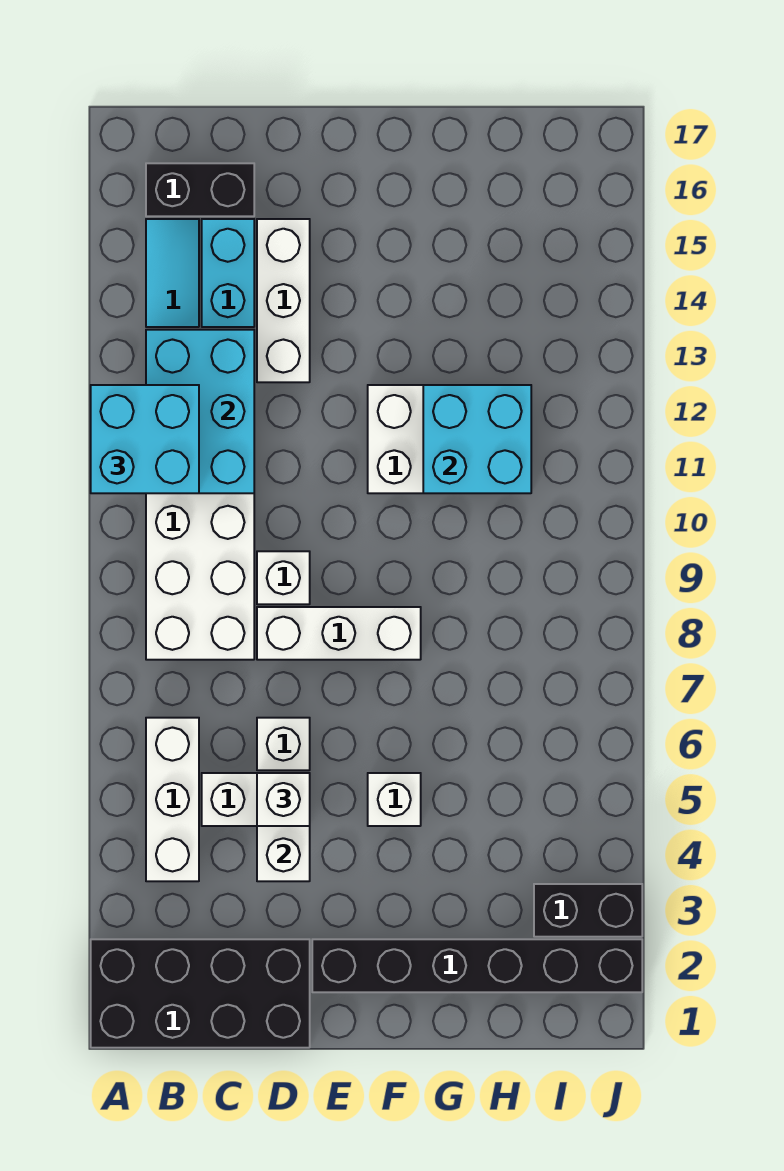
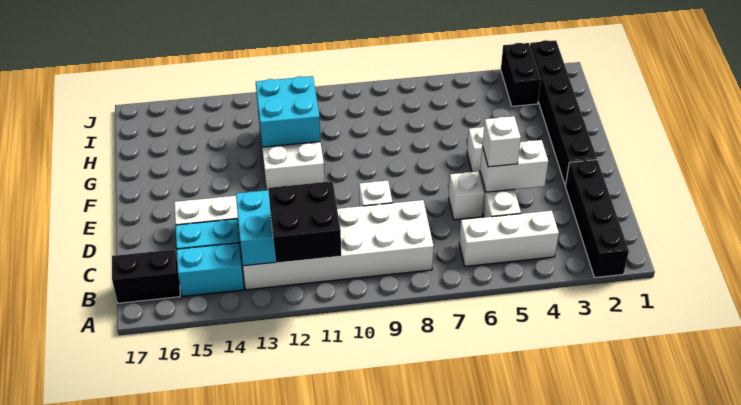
black brick A1:D2 level 1 -> black brick A2:D2 level 1
cyan brick A11:B12 level 3 -> black brick A11:B12 level 3
cyan tile B14:B15 level 1 -> cyan brick B14:B15 level 1
black brick B16:C16 level 1 -> black brick B16:B17 level 1
white brick D8:F8 level 1 -> none

